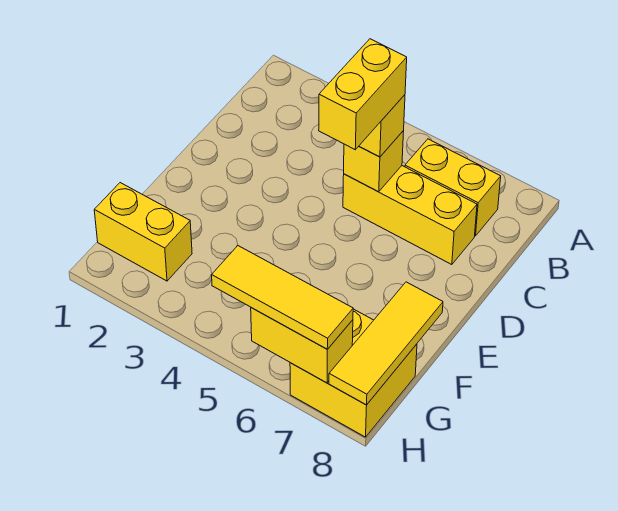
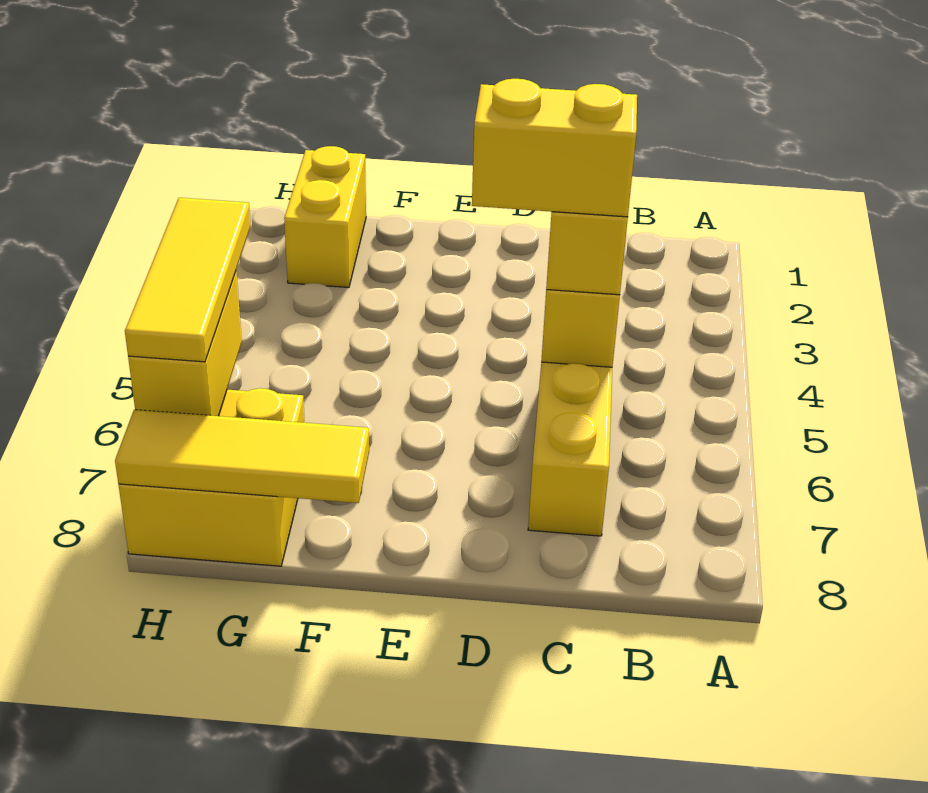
yellow brick B6:B7 level 1 -> none

